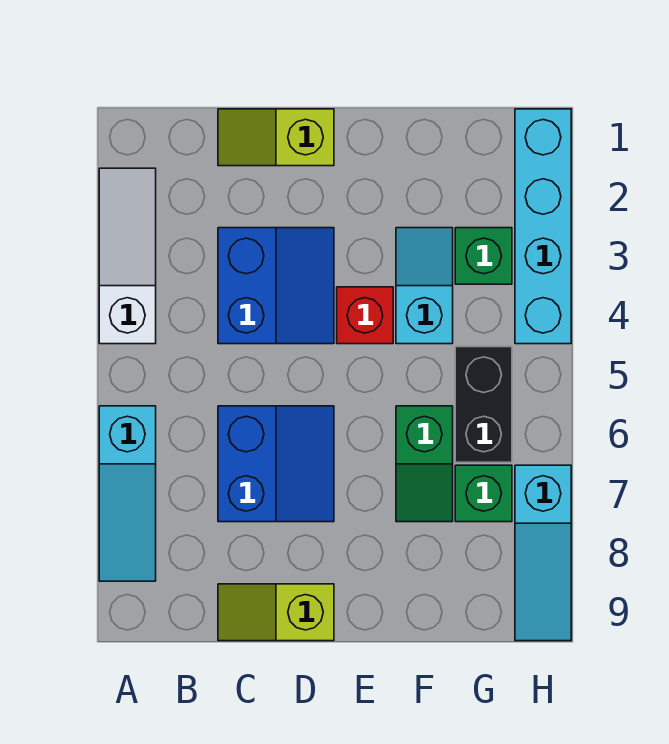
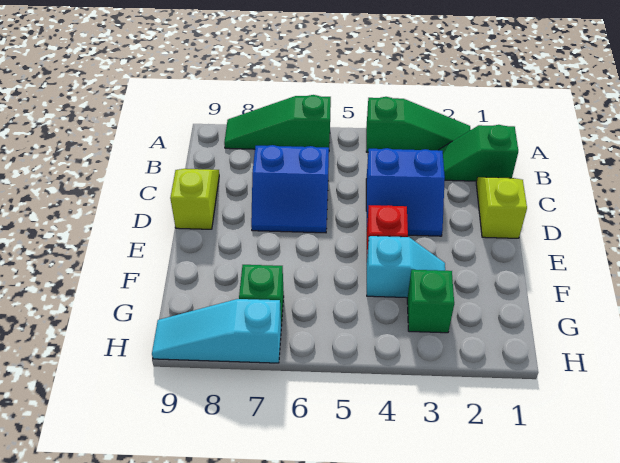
white slope A2:A4 level 1 top 4 -> green slope A2:A4 level 1 top 4
cyan slope A6:A8 level 1 top 6 -> green slope A6:A8 level 1 top 6
green slope F6:F7 level 1 top 6 -> green slope B1:B2 level 1 top 1
black brick G5:G6 level 1 -> none
cyan brick H1:H4 level 1 -> none

